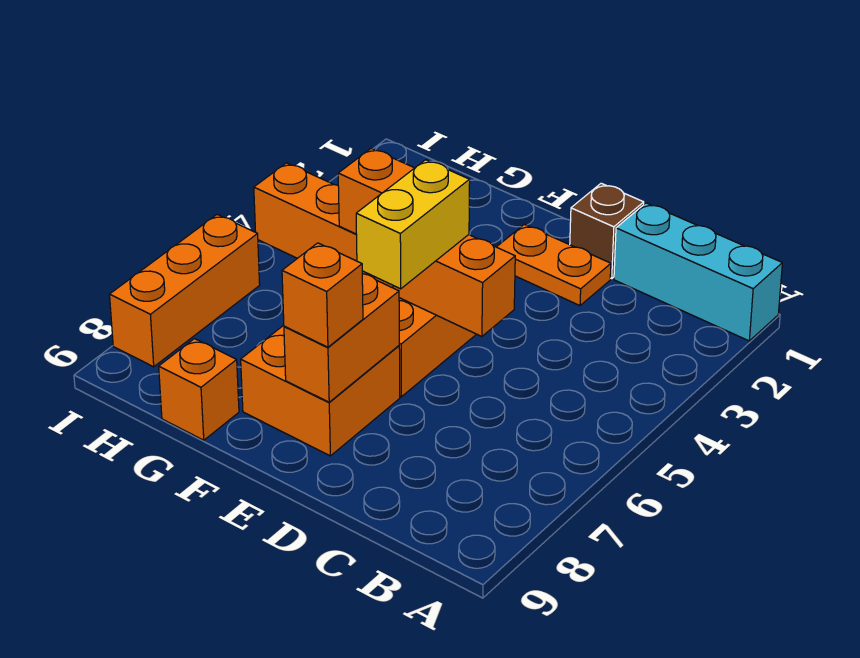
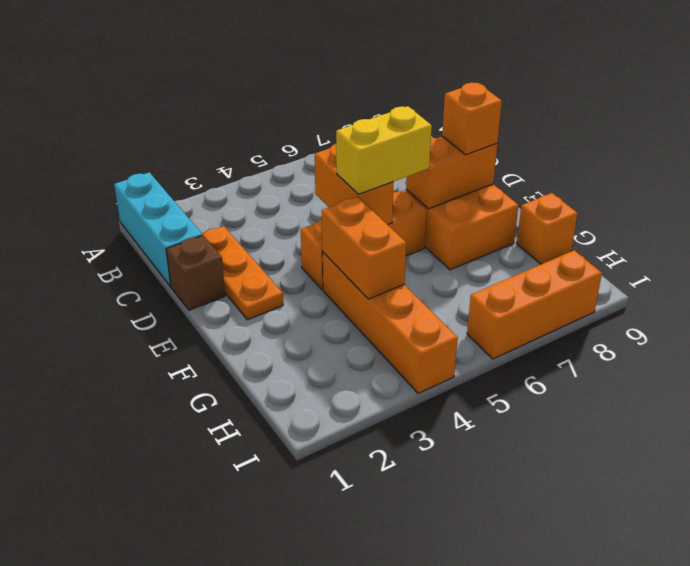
orange plate D2:E2 level 1 -> orange plate C2:E2 level 1

